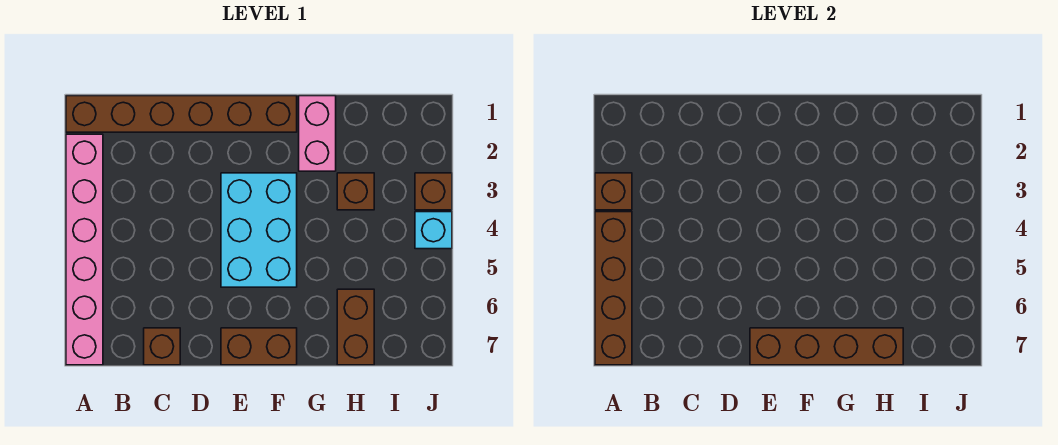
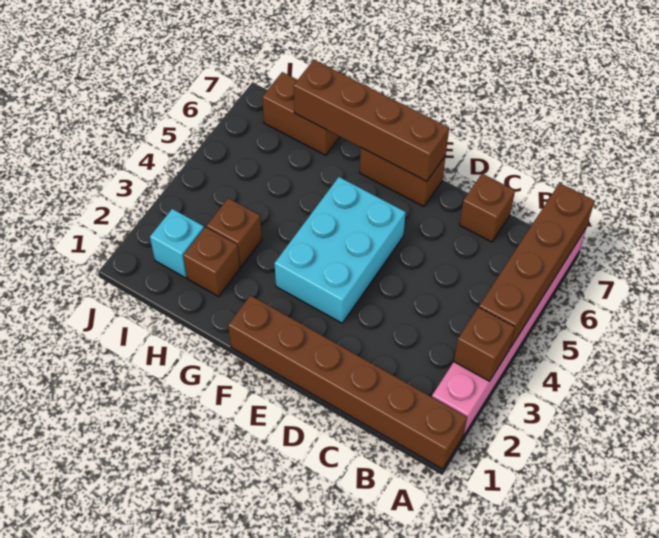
pink brick G1:G2 level 1 -> none
brown brick H6:H7 level 1 -> brown brick H7:I7 level 1
brown brick J3 level 1 -> brown brick H2 level 1
cyan brick J4 level 1 -> cyan brick I2 level 1

